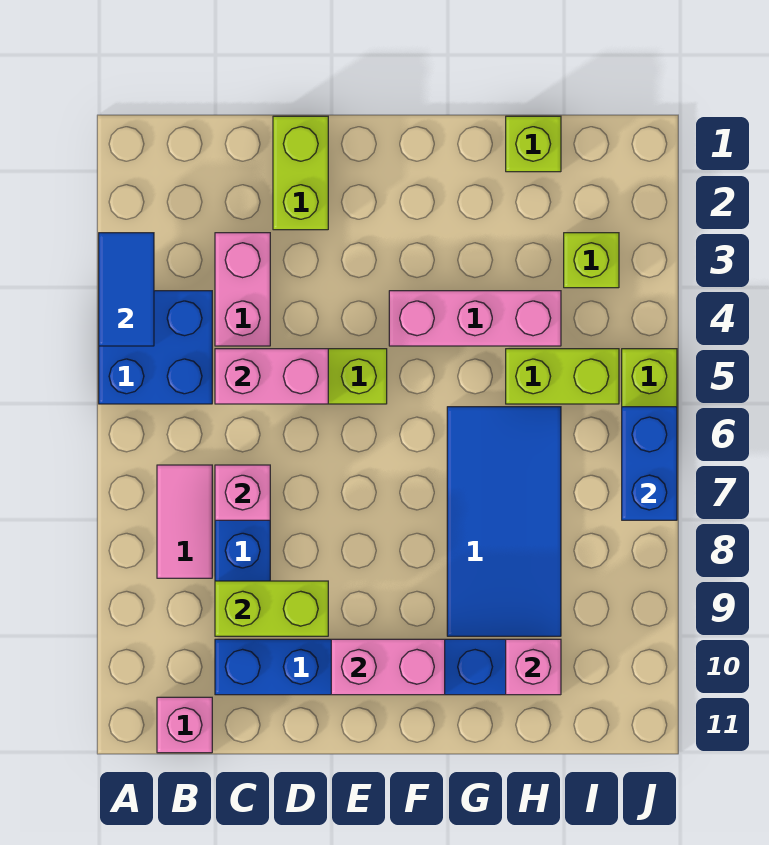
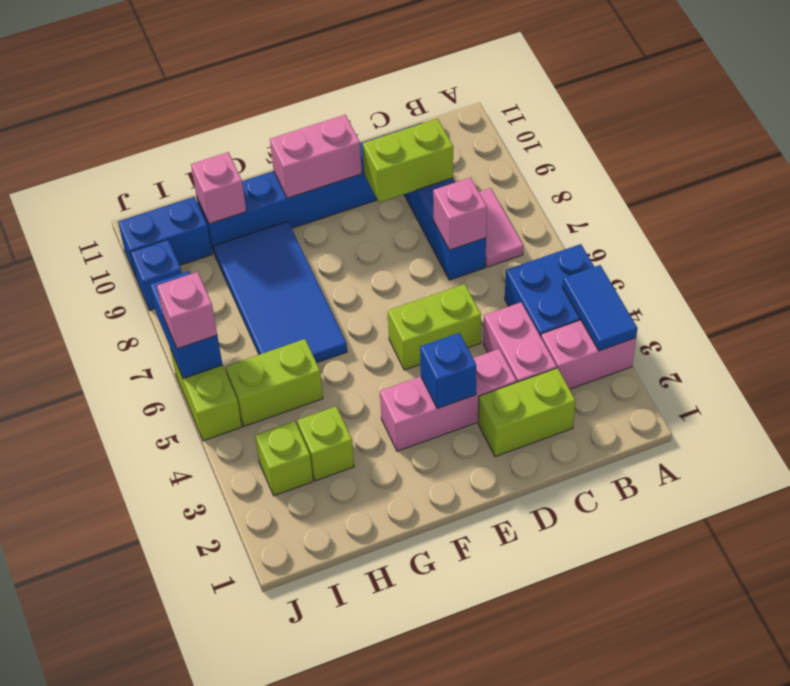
pink brick B11 level 1 -> pink brick J6 level 3
pink brick C5:D5 level 2 -> pink brick A3:B3 level 1
lime brick D1:D2 level 1 -> lime brick C2:D2 level 1
none -> blue brick E3 level 2
pink brick F4:H4 level 1 -> pink brick D3:F3 level 1
lime brick H1 level 1 -> lime brick H3 level 1
none -> blue brick I10:J10 level 1
none -> blue brick J9 level 1

